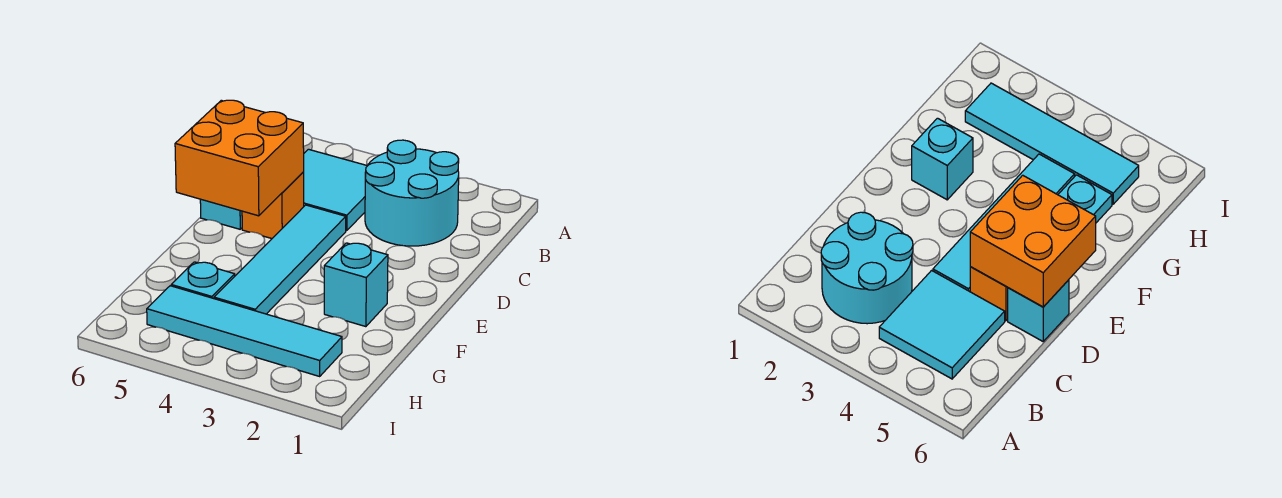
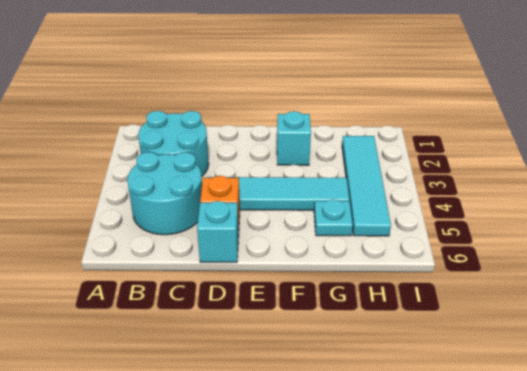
cyan tile B4:C5 level 1 -> cyan round brick B4:C5 level 1
orange brick D5:E6 level 2 -> none

